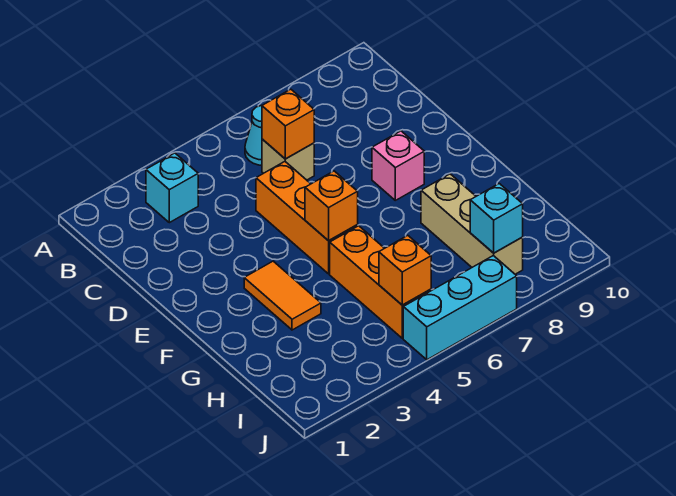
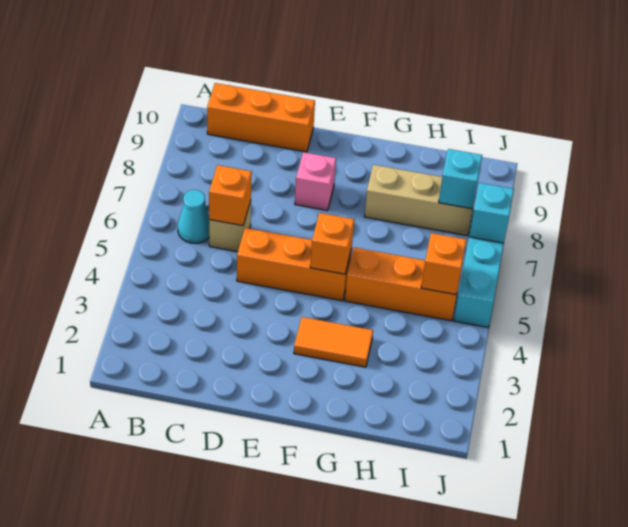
cyan brick B3 level 1 -> cyan brick J7 level 2
none -> orange brick B10:D10 level 1

